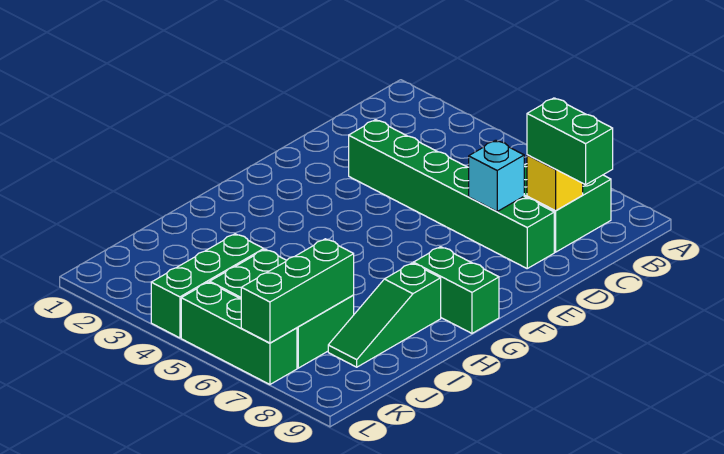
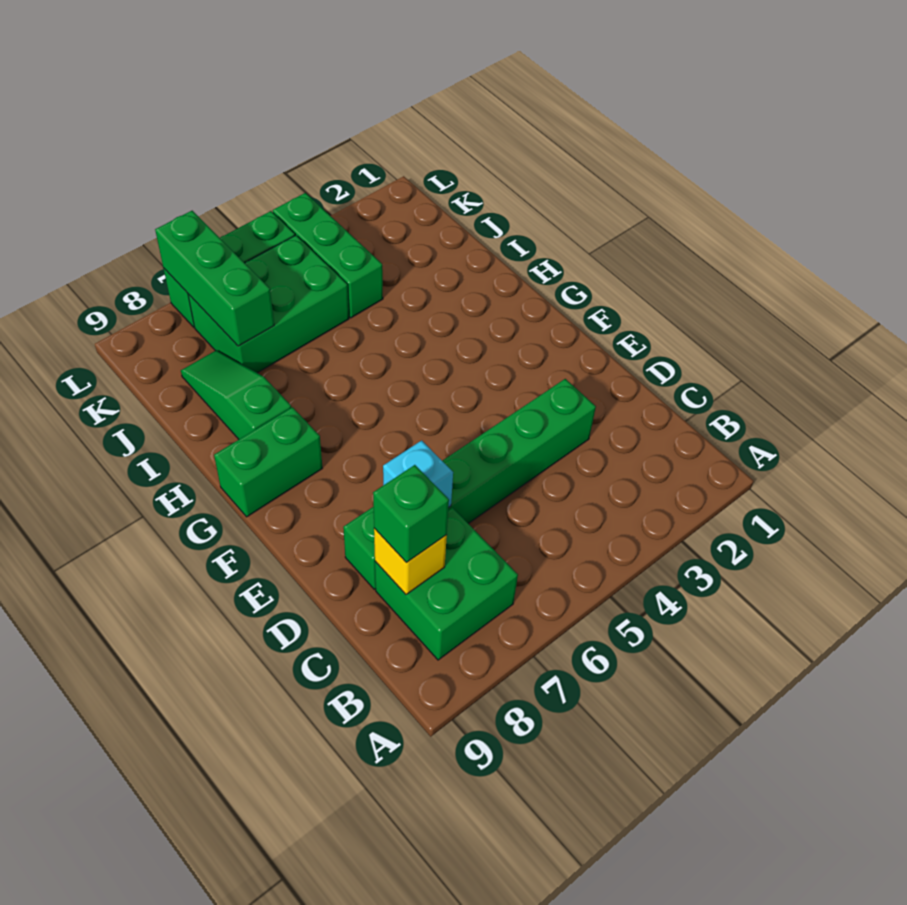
green brick C8:C9 level 3 -> green brick C8 level 3

